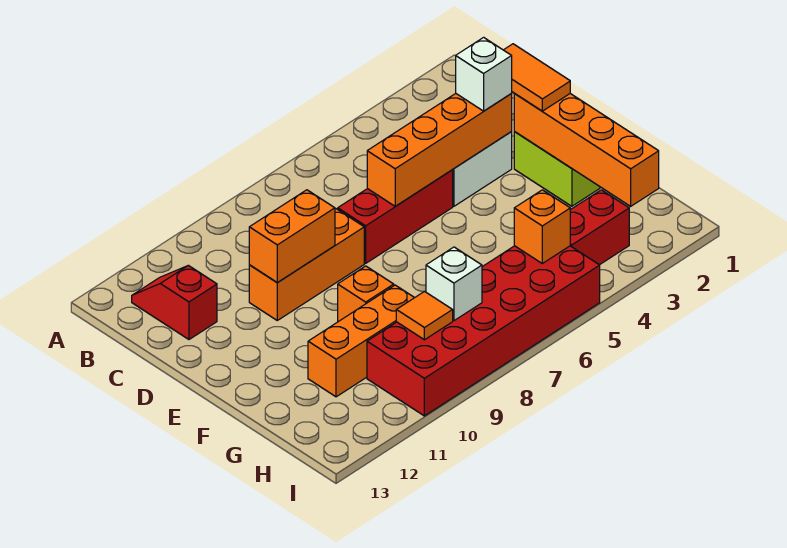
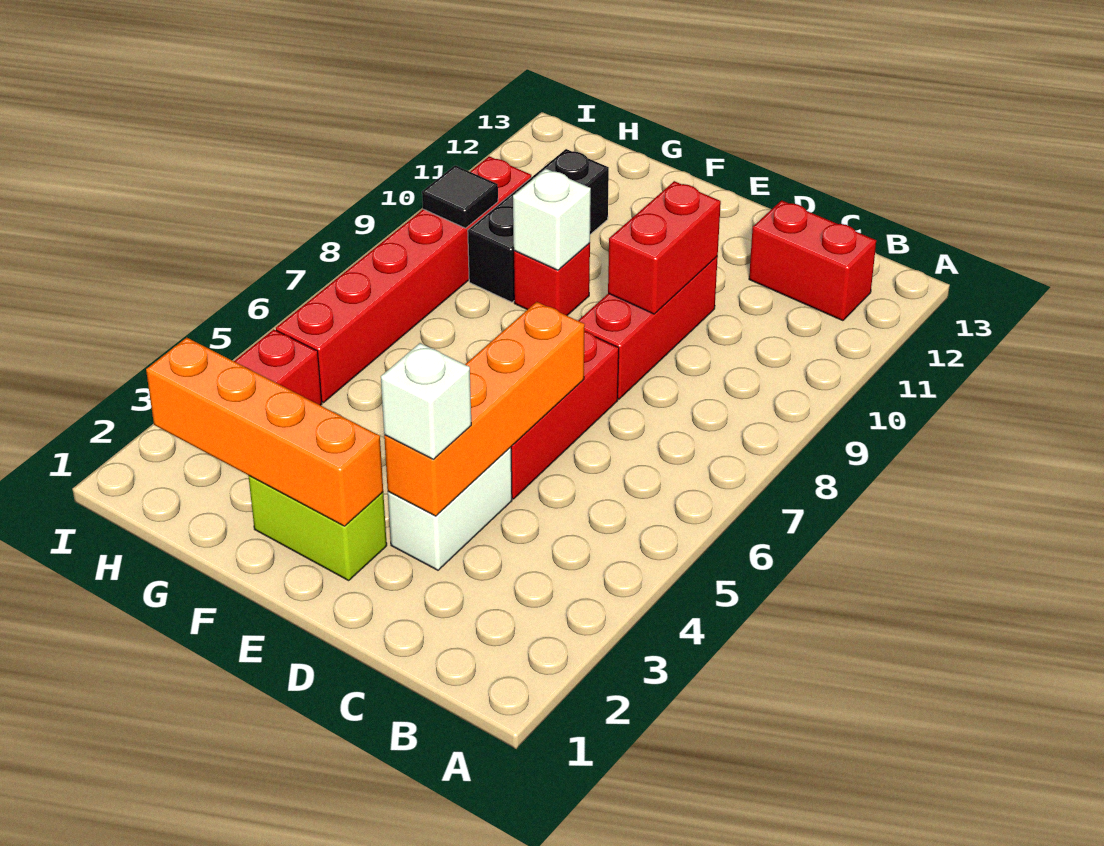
red slope B12:C12 level 1 top C -> red brick B12:C12 level 1
orange tile D2:E2 level 3 -> none
orange brick D8:D10 level 1 -> red brick D8:D10 level 1
orange brick D9:D10 level 2 -> red brick D9:D10 level 2
orange brick F9 level 1 -> red brick F9 level 1
orange brick G9:G11 level 1 -> black brick G9:G11 level 1
red brick H5:I10 level 1 -> red brick H5:H10 level 1
orange brick H5 level 2 -> none
white brick H8 level 2 -> white brick F9 level 2
orange tile H9 level 2 -> black tile H9 level 2

